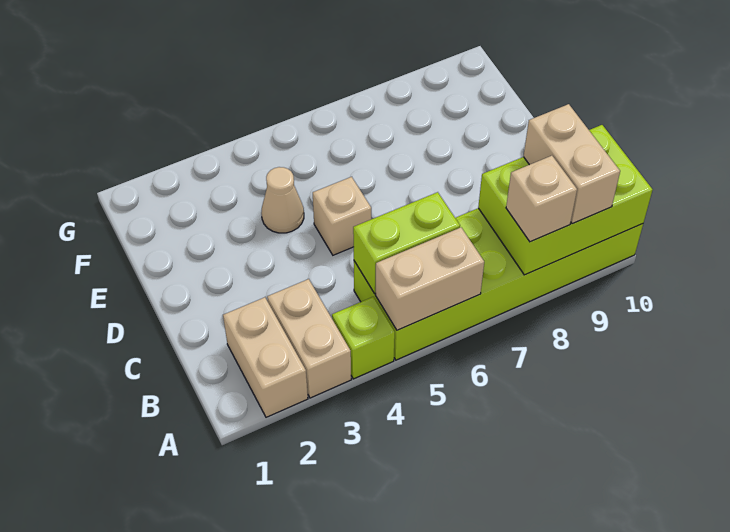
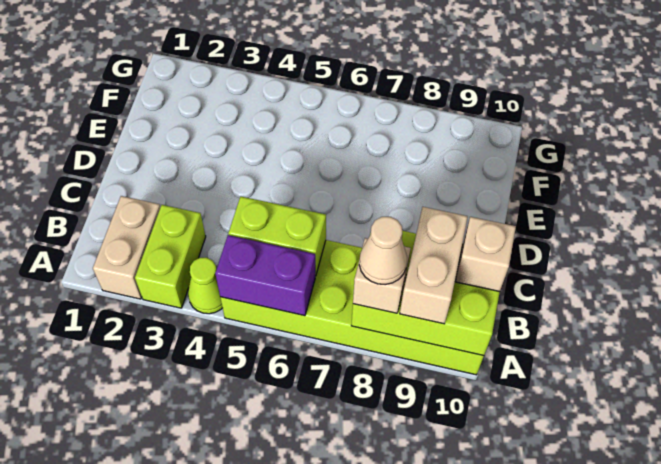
tan brick A3:B3 level 1 -> lime brick A3:B3 level 1
lime brick A4 level 1 -> lime cone A4 level 1
tan brick A5:A6 level 2 -> purple brick A5:A6 level 2
tan brick D5 level 1 -> tan brick B10 level 3
tan cone E4 level 1 -> tan cone A8 level 4

